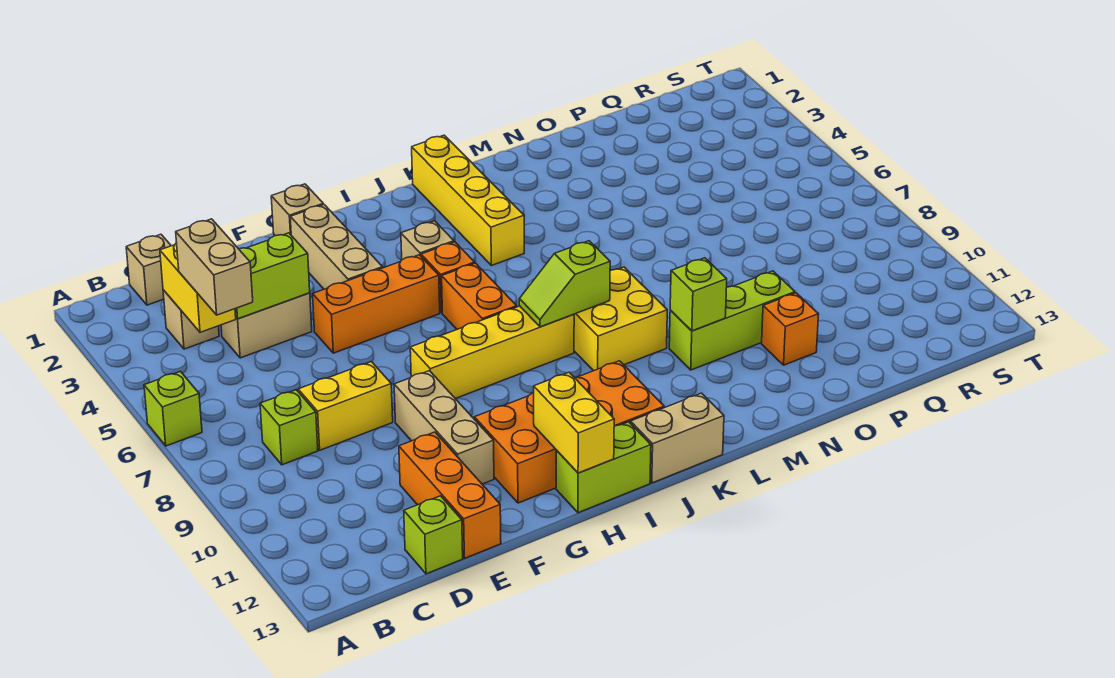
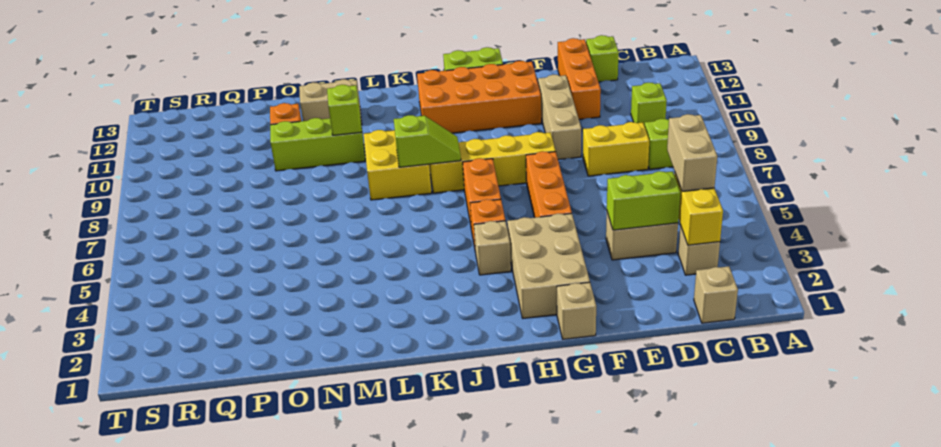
lime brick A6 level 1 -> lime brick C10 level 1
orange brick F5:H5 level 1 -> orange brick G5:G7 level 1
tan brick G2:G4 level 1 -> tan brick G2:H4 level 1
yellow brick H12:H13 level 2 -> none
tan brick J13:K13 level 1 -> tan brick M12:N12 level 1
yellow brick K1:K4 level 1 -> none

